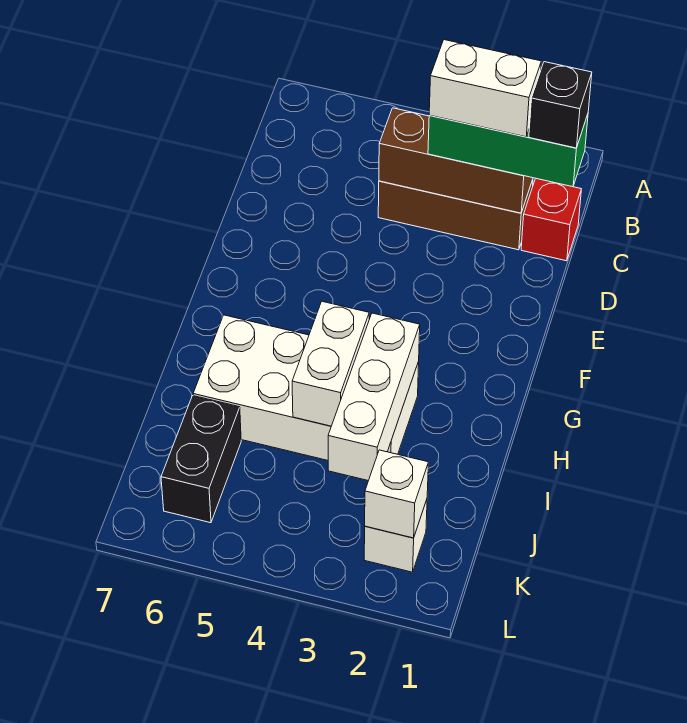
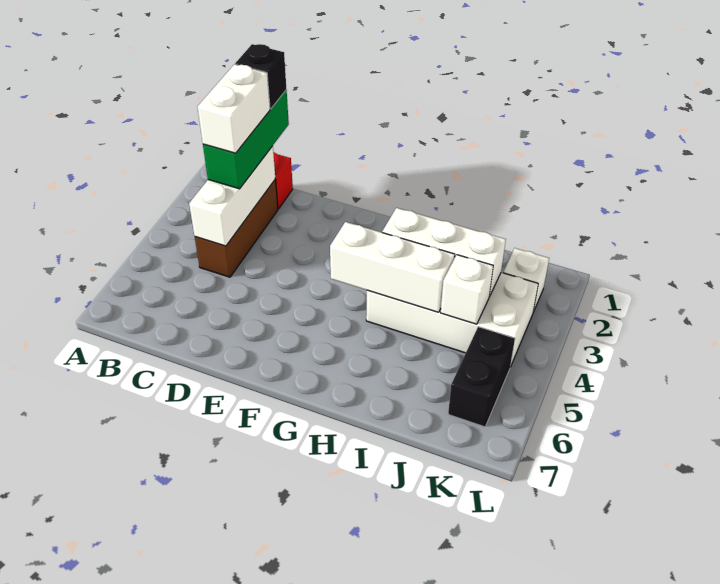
brown brick C2:C4 level 2 -> white brick C2:C4 level 2
white brick H3:I6 level 1 -> white brick H3:K4 level 1
white brick H4:I4 level 2 -> white brick G4:I4 level 2
black brick J6:K6 level 1 -> black brick K5:K6 level 1
white brick K2 level 2 -> white brick J4 level 2

